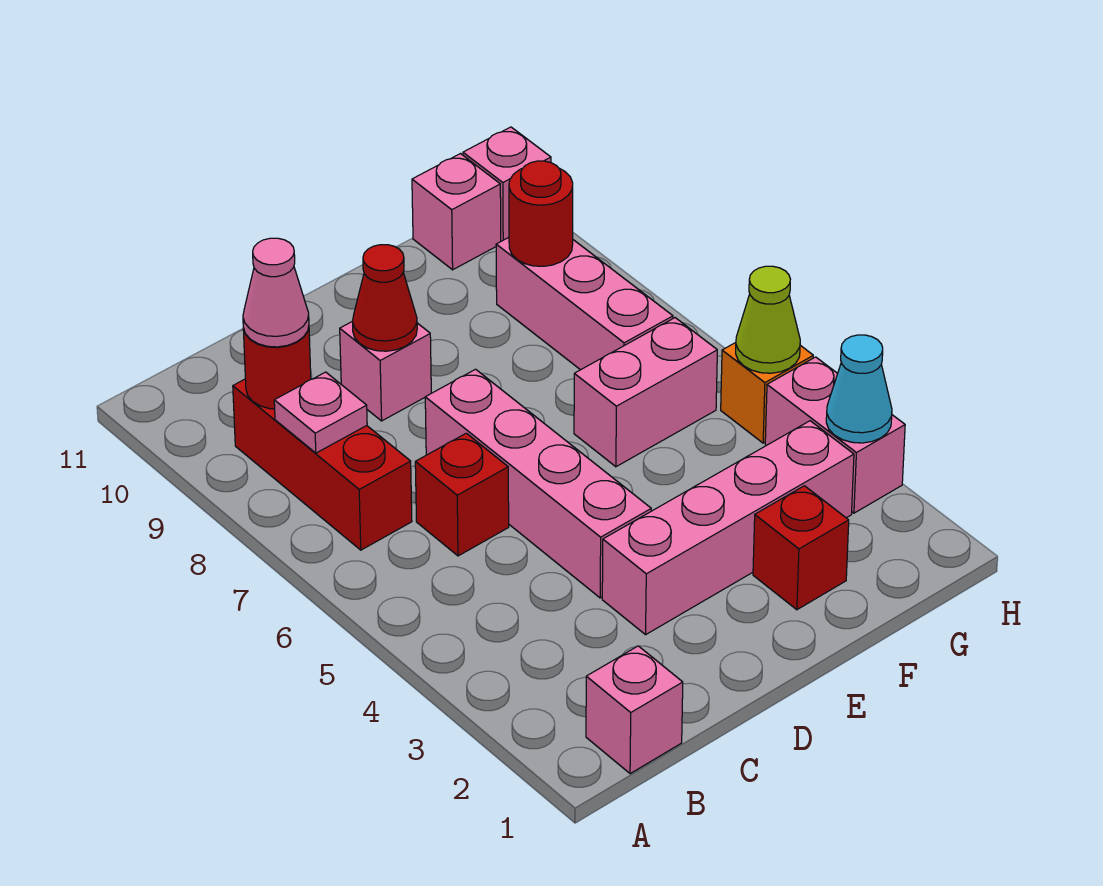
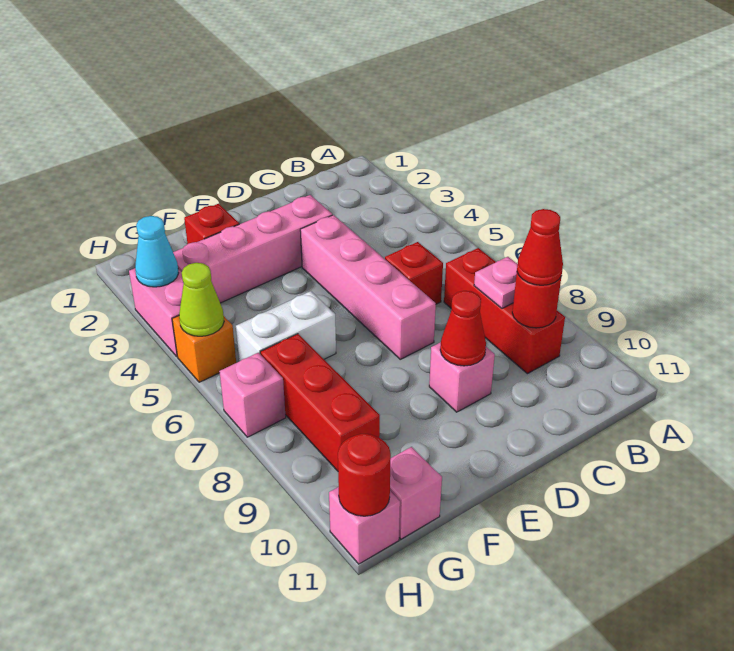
pink brick B1 level 1 -> pink brick H7 level 1
pink cone B9 level 3 -> red cone B9 level 3
pink brick F6:G6 level 1 -> white brick F6:G6 level 1
pink brick G7:G9 level 1 -> red brick G7:G9 level 1
red round brick G9 level 2 -> red round brick H11 level 2

